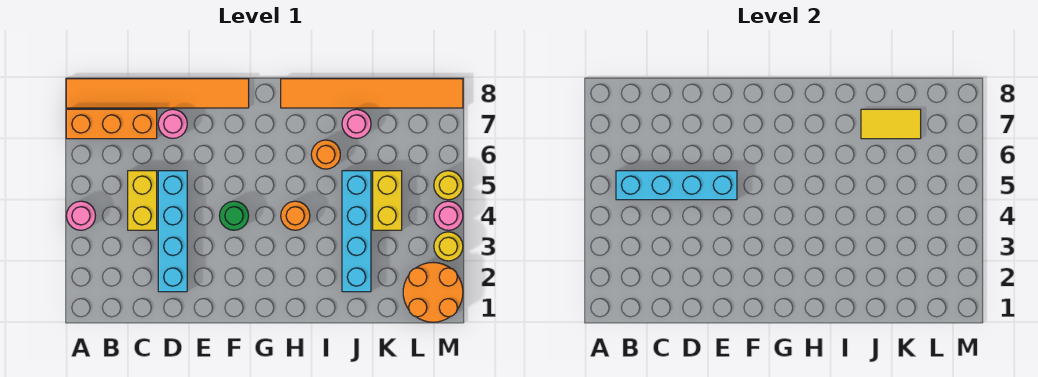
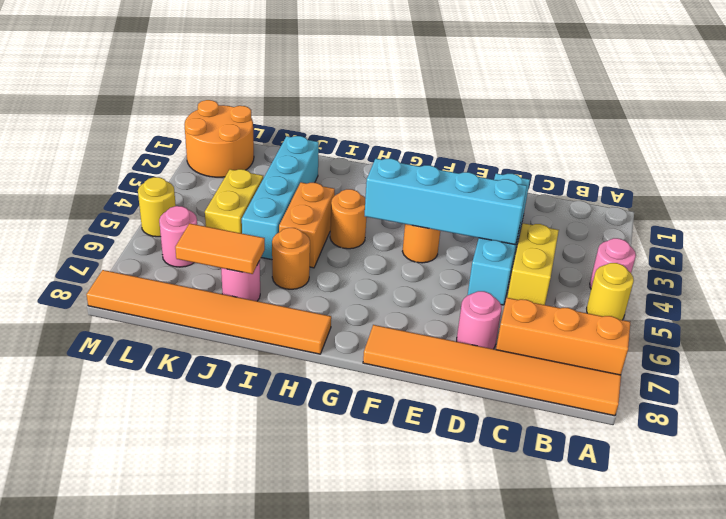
cyan brick B5:E5 level 2 -> cyan brick D4:G4 level 2
green round brick F4 level 1 -> orange round brick F4 level 1
none -> orange brick I4:I5 level 1
yellow tile J7:K7 level 2 -> orange tile J7:K7 level 2
yellow round brick M3 level 1 -> yellow round brick A5 level 1
pink round brick M4 level 1 -> pink round brick L6 level 1

